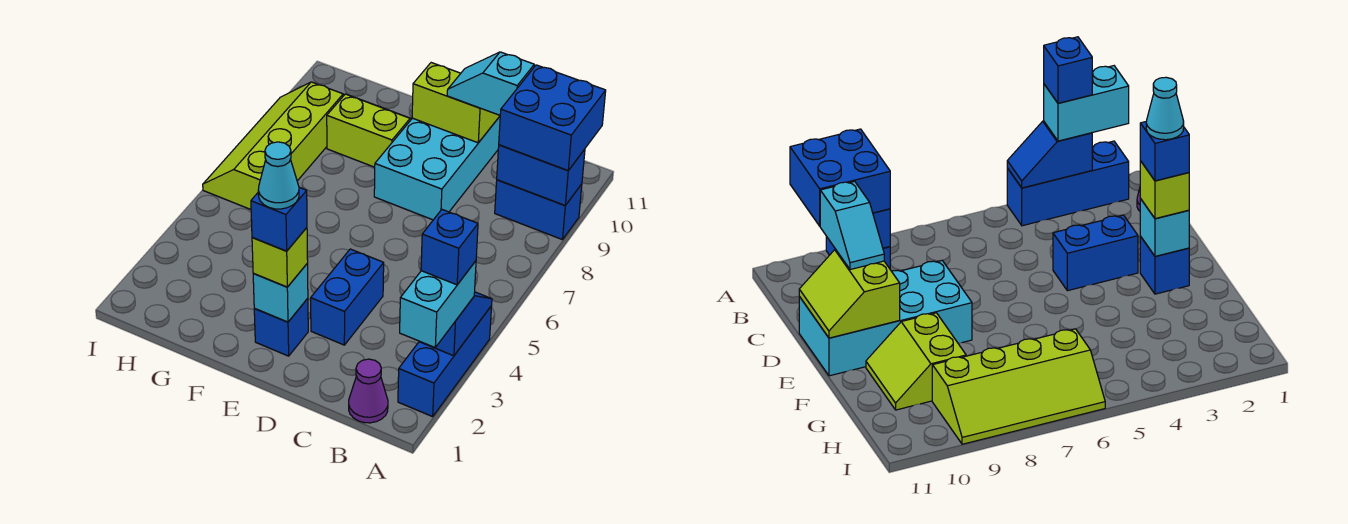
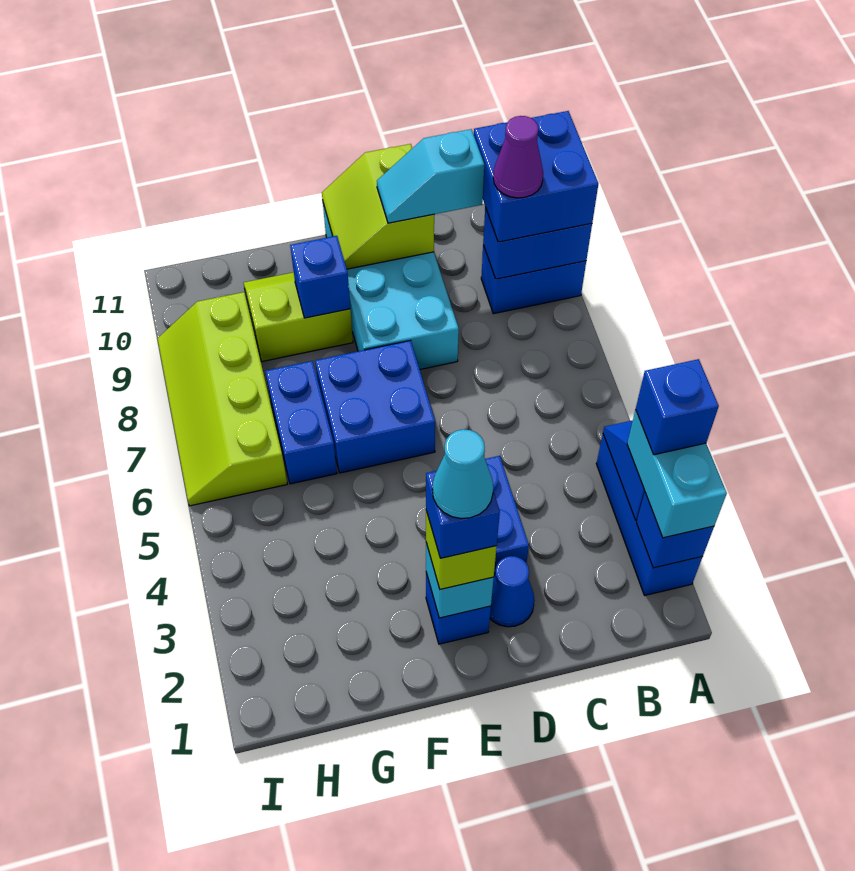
none -> blue brick A2 level 2
purple cone B1 level 1 -> purple cone B9 level 4
none -> blue cone D2 level 1
lime slope D10:E11 level 2 top 10 -> lime slope D10:E11 level 2 top D
none -> blue brick E6:F7 level 1
none -> blue brick F9 level 2
none -> blue brick G6:G7 level 1

